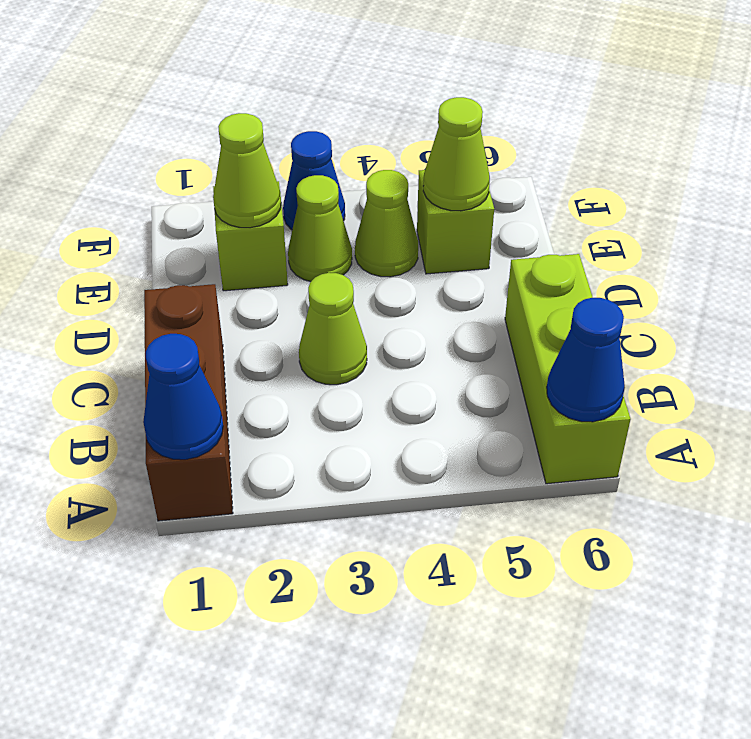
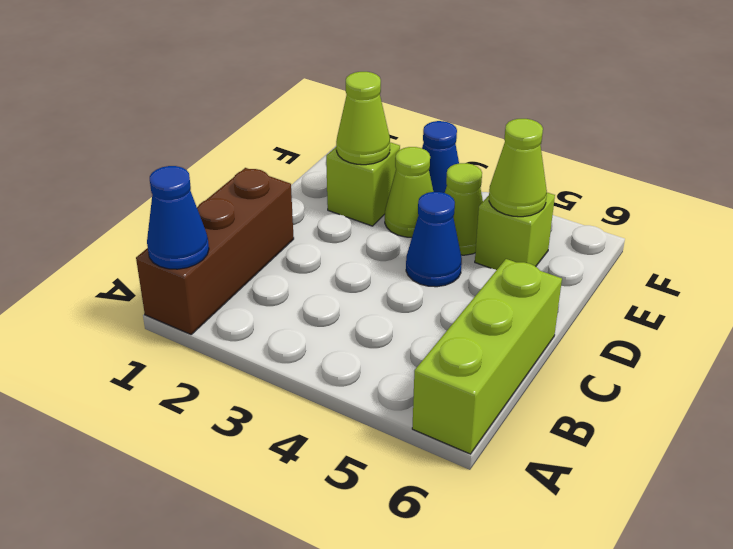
blue cone A6 level 2 -> blue cone D4 level 1
lime cone C3 level 1 -> none

